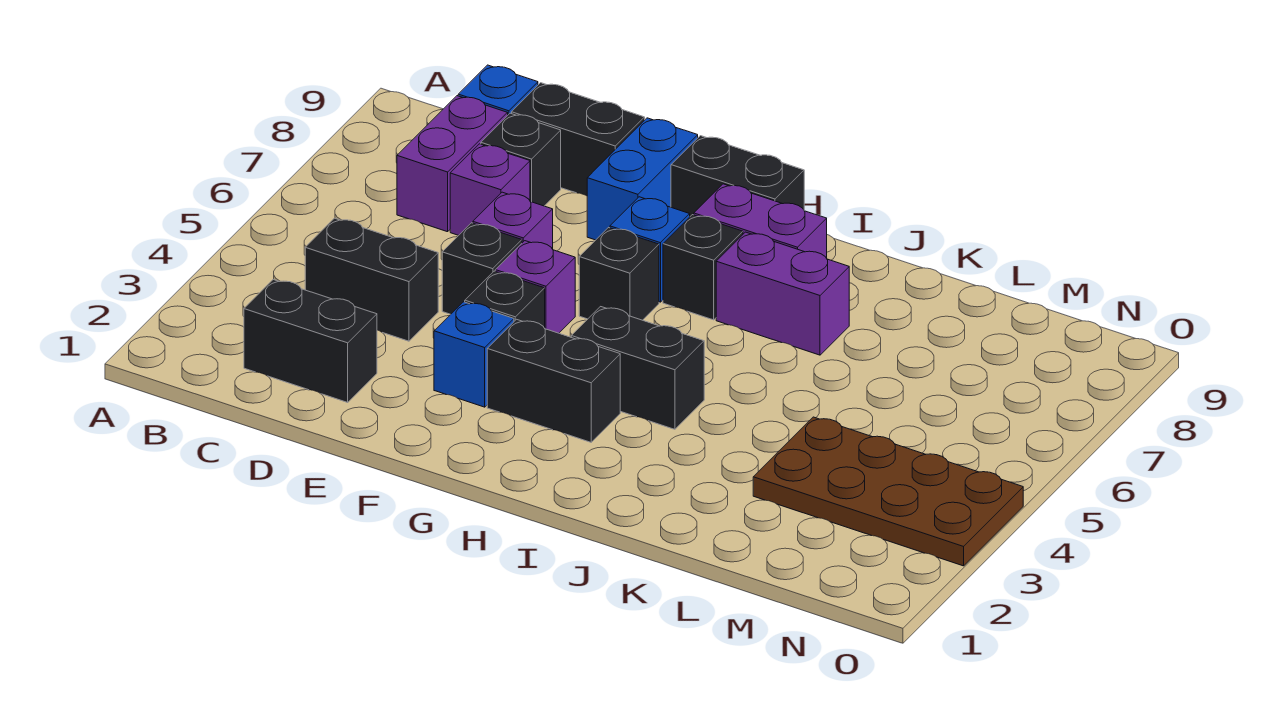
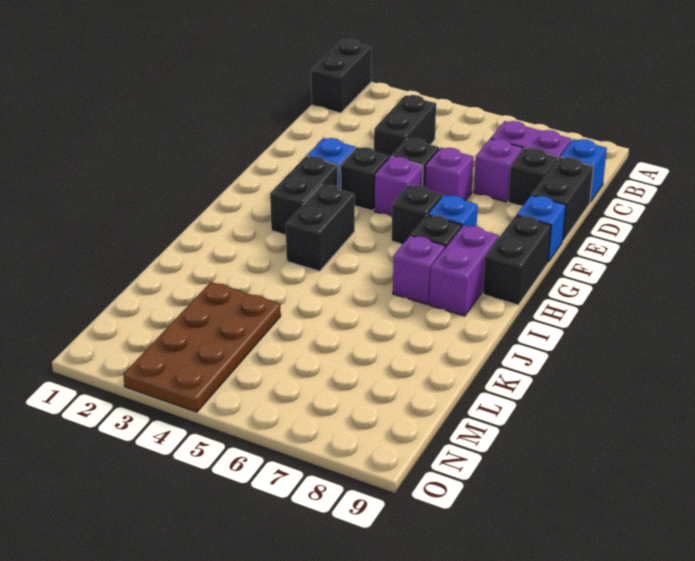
black brick C2:D2 level 1 -> black brick A1:B1 level 1
blue brick F8:F9 level 1 -> blue brick F9 level 1
purple brick I7:J7 level 1 -> purple brick I7 level 1

